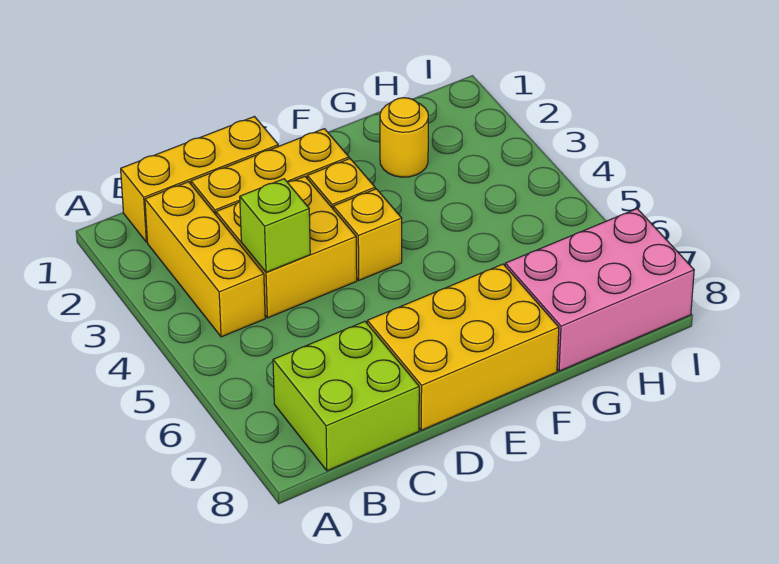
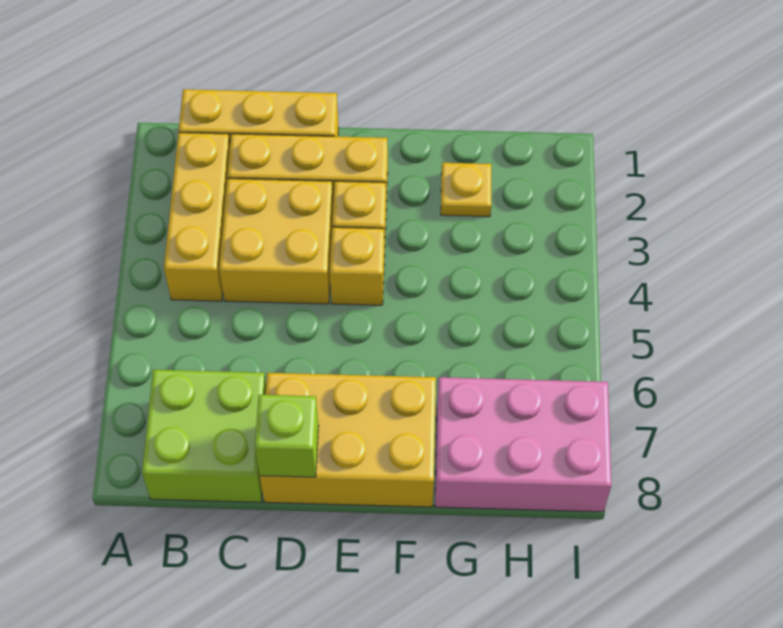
lime brick C4 level 2 -> lime brick D8 level 2
yellow round brick G2 level 1 -> yellow plate G2 level 1

